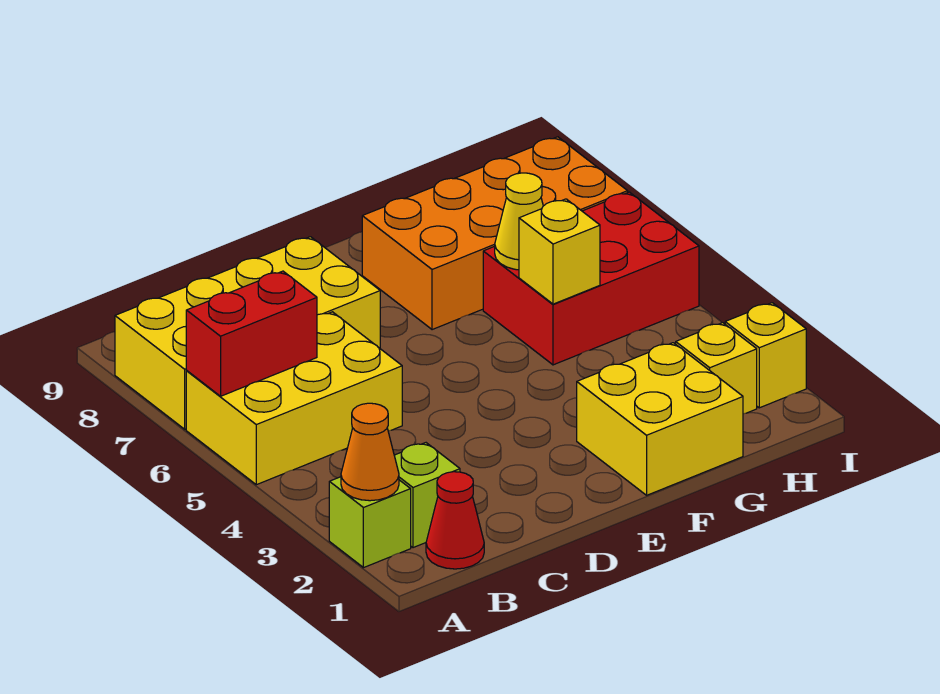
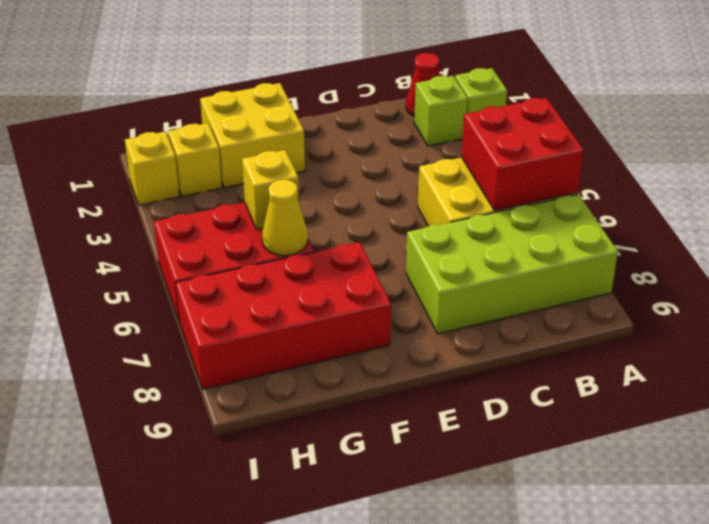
orange cone A2 level 2 -> none
red brick A6:B6 level 2 -> red brick A5:B6 level 2
yellow brick A7:D8 level 1 -> lime brick A7:D8 level 1
orange brick F7:I8 level 1 -> red brick F7:I8 level 1

